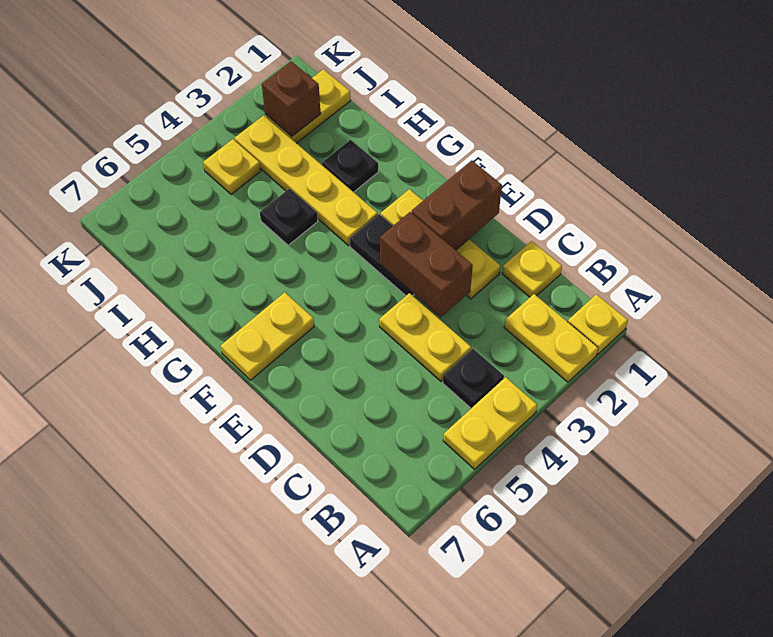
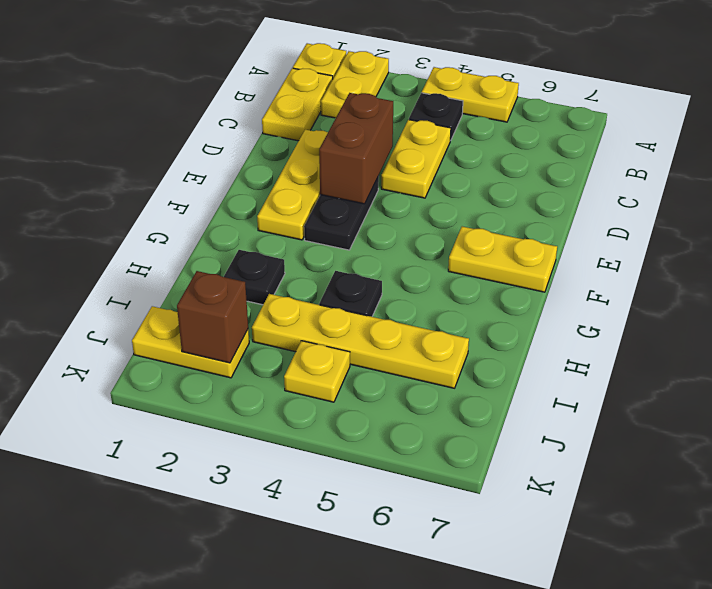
yellow plate C1 level 1 -> yellow plate B1:C1 level 1
brown brick E1:E2 level 2 -> none
yellow plate G3:J3 level 1 -> yellow plate I3:I6 level 1

